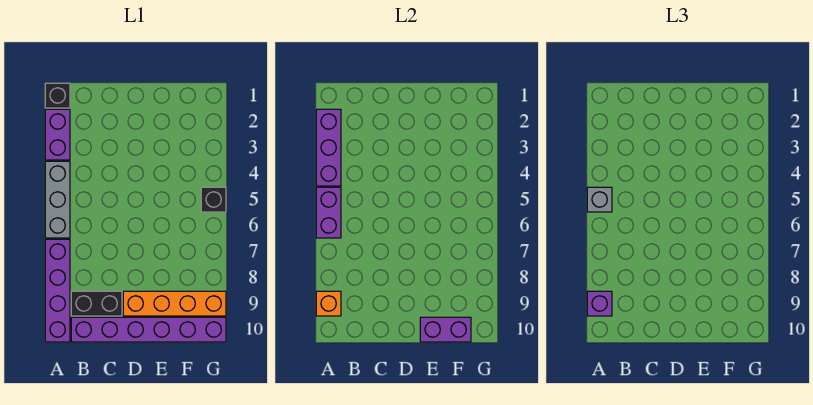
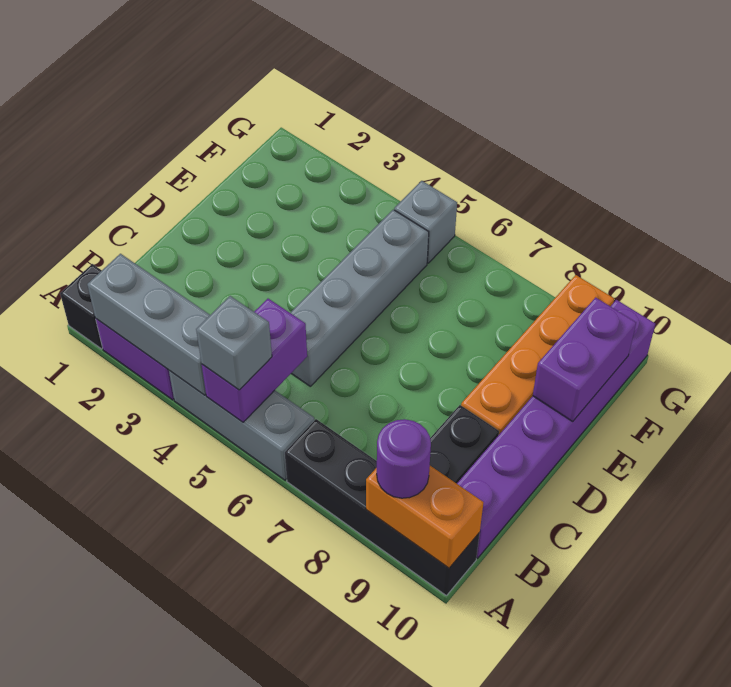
purple brick A2:A4 level 2 -> grey brick A2:A4 level 2
purple brick A5:A6 level 2 -> purple brick A5:B5 level 2
purple brick A7:A10 level 1 -> black brick A7:A10 level 1
orange brick A9 level 2 -> orange brick A9:A10 level 2
purple brick A9 level 3 -> purple round brick A9 level 3
none -> grey brick C5:F5 level 1
black brick G5 level 1 -> grey brick G5 level 1

